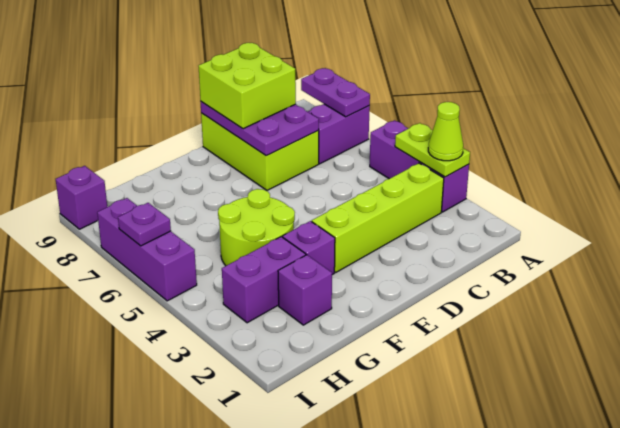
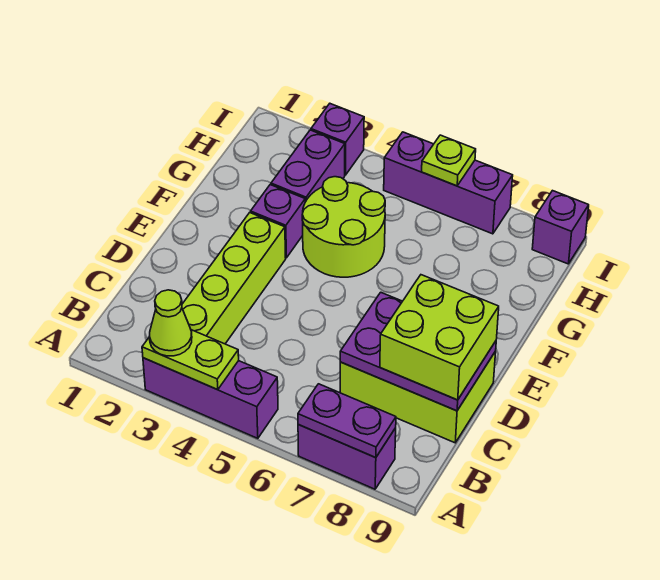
purple brick A7:B7 level 1 -> purple brick A7:A8 level 1
purple brick G2 level 1 -> purple brick I3 level 1
purple plate I6 level 2 -> lime plate I6 level 2

